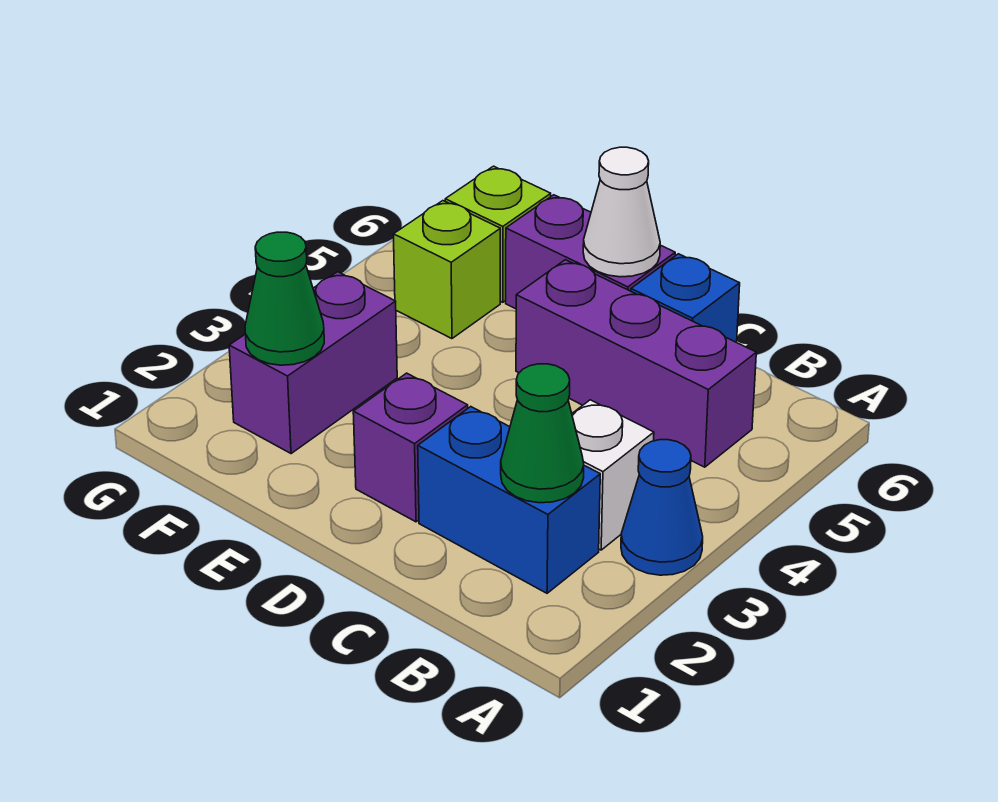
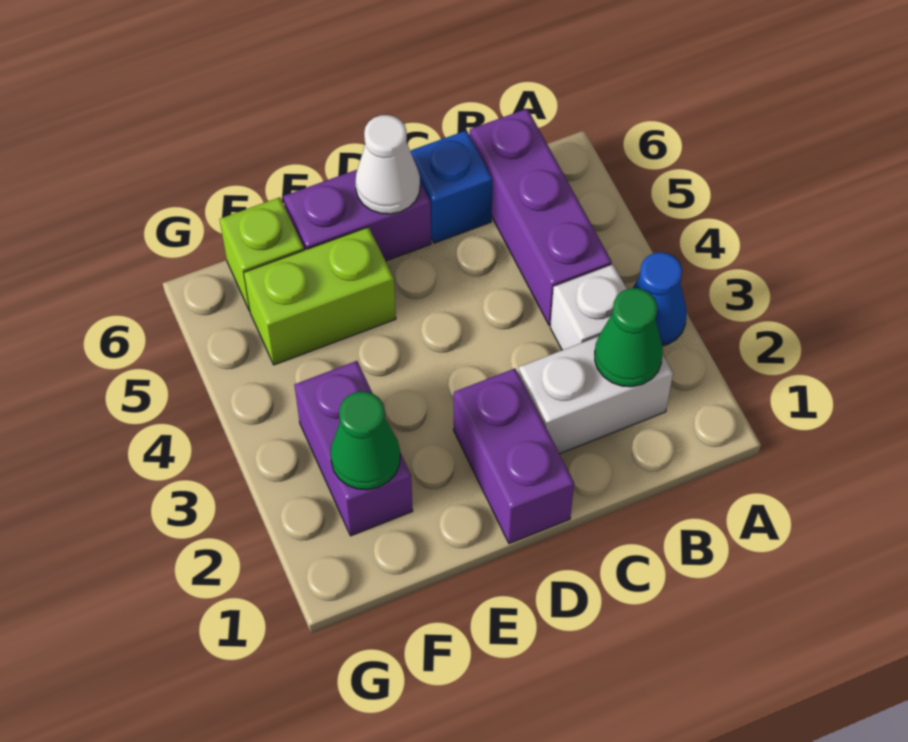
blue brick B2:C2 level 1 -> white brick B2:C2 level 1
purple brick B5:D5 level 1 -> purple brick B4:B6 level 1
purple brick D2 level 1 -> purple brick D1:D2 level 1
lime brick F5 level 1 -> lime brick E5:F5 level 1

